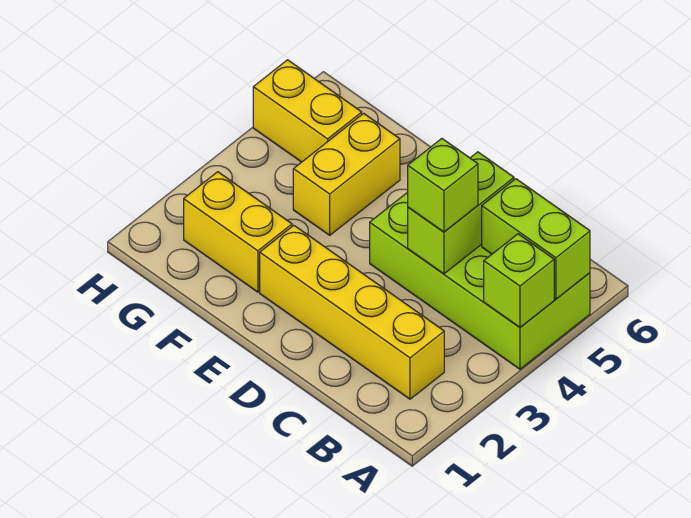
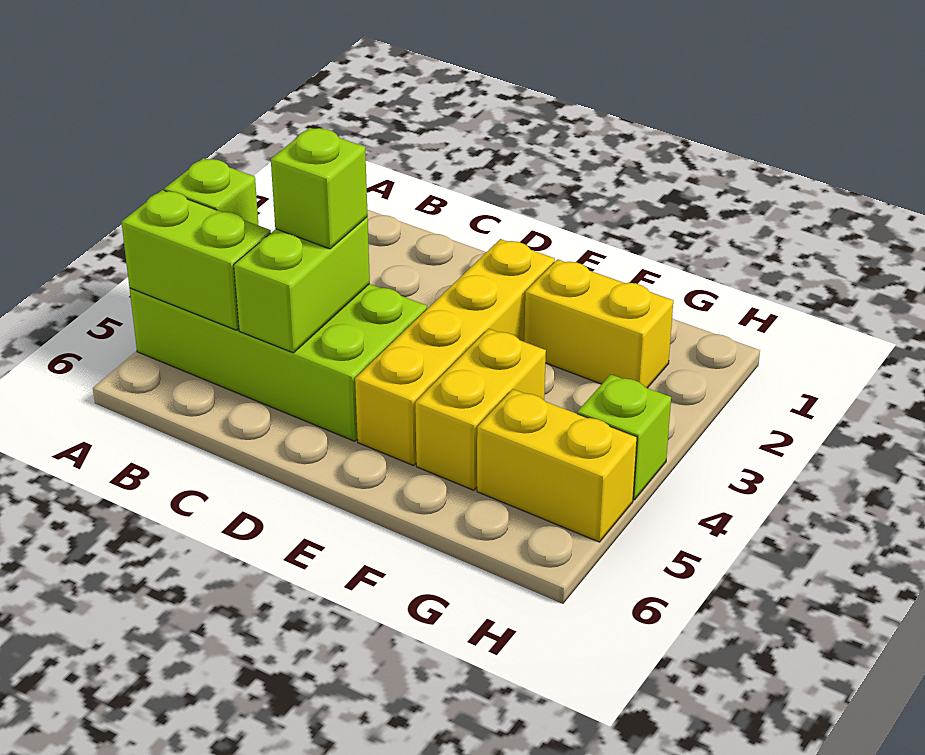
yellow brick B2:E2 level 1 -> yellow brick E2:E5 level 1
none -> lime brick H4 level 1

